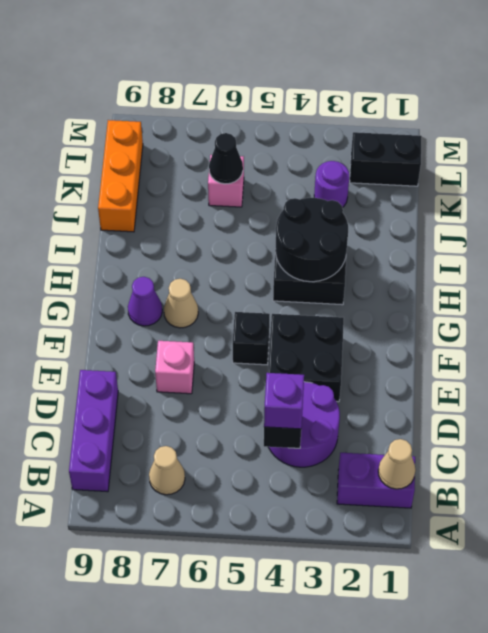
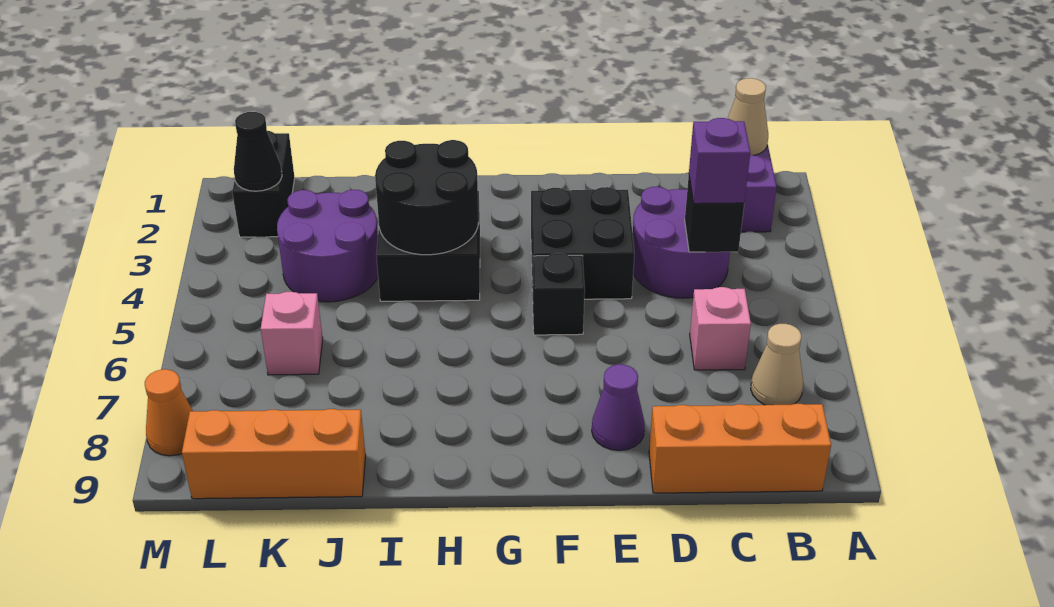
purple brick B9:D9 level 1 -> orange brick B9:D9 level 1
pink brick E7 level 1 -> pink brick C6 level 1
tan cone G7 level 1 -> none
purple cone G8 level 1 -> purple cone E8 level 1
purple round brick K3 level 1 -> purple round brick J3:K4 level 1
black cone K6 level 2 -> black cone L2 level 2
none -> orange cone M8 level 1

